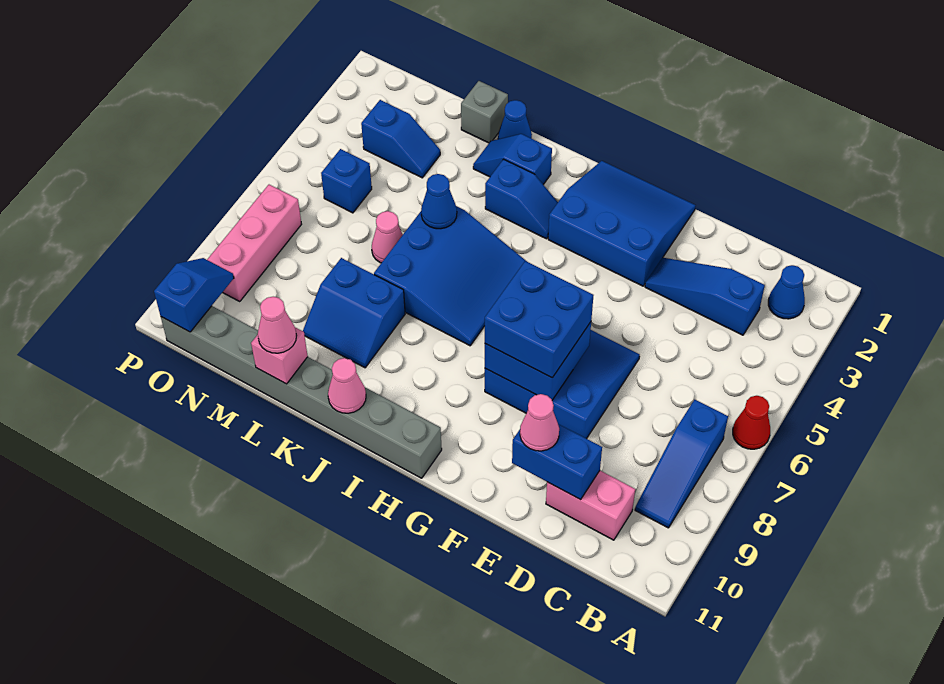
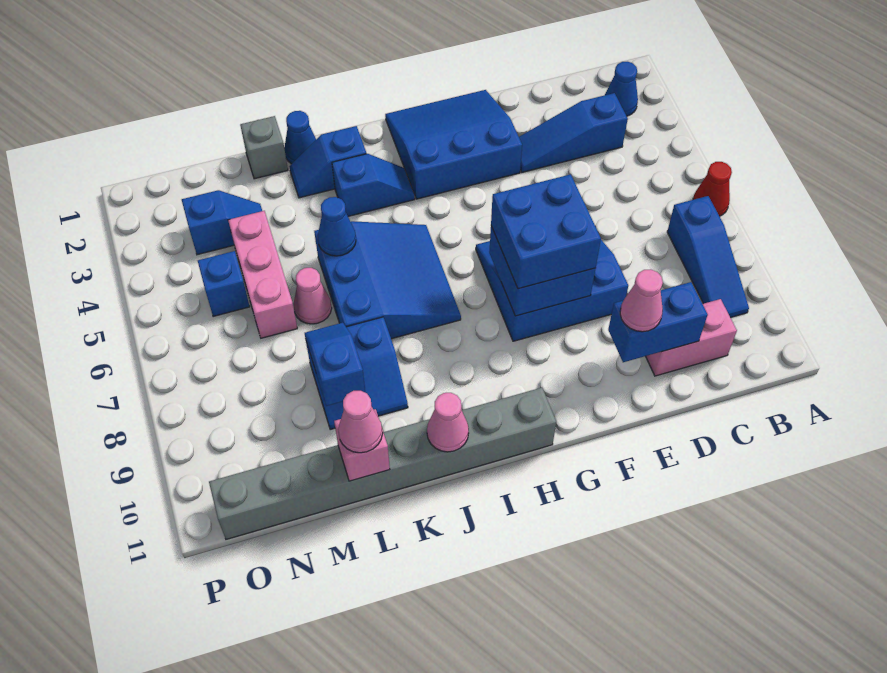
pink brick O7:O9 level 1 -> pink brick M4:M6 level 1
blue slope O10:O11 level 2 top 11 -> blue slope L8:L9 level 2 top 9

